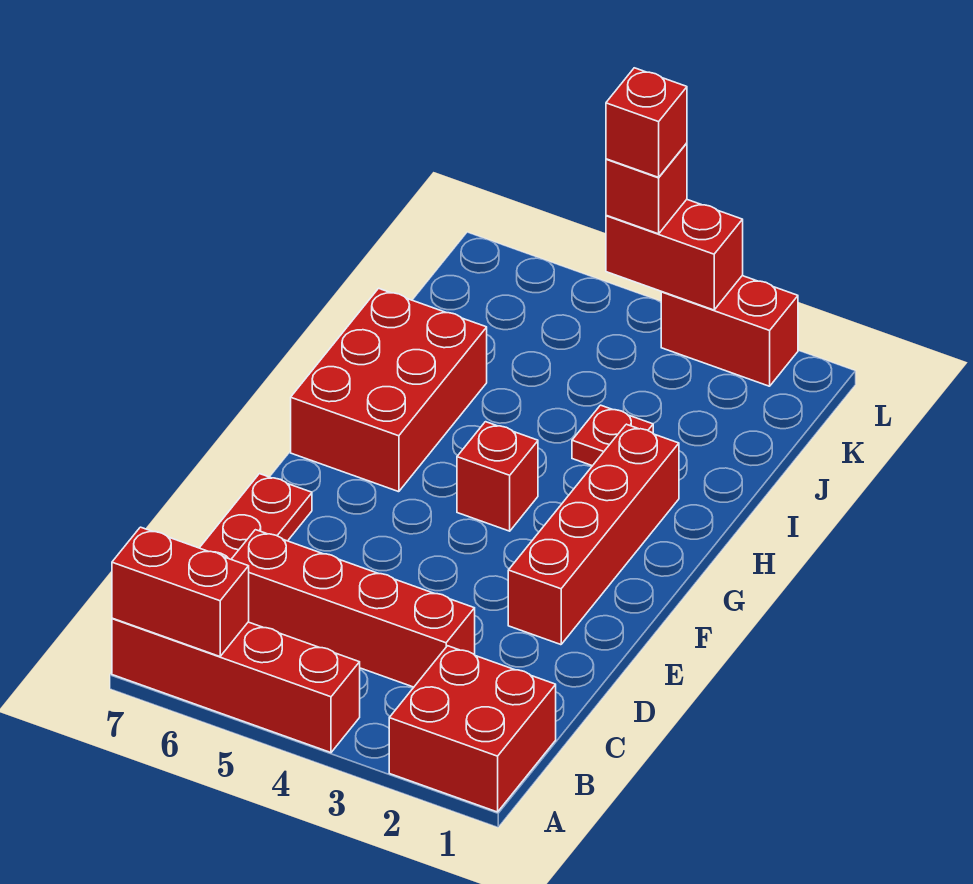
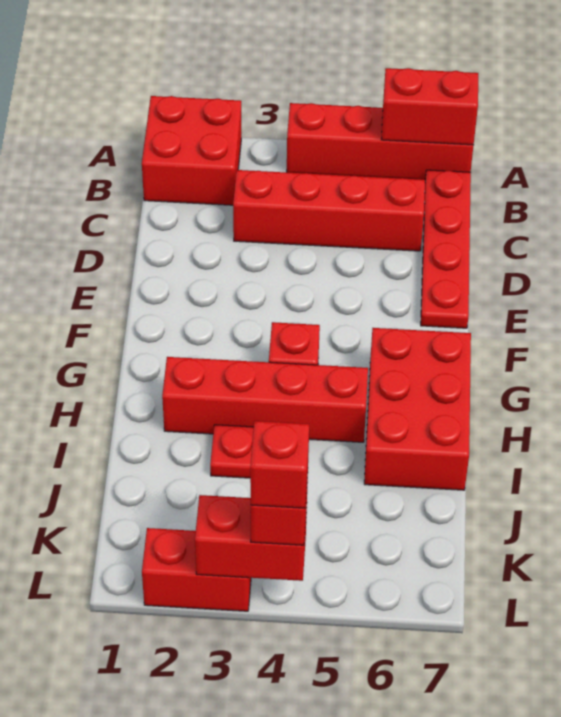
red brick E2:H2 level 1 -> red brick H2:H5 level 1

